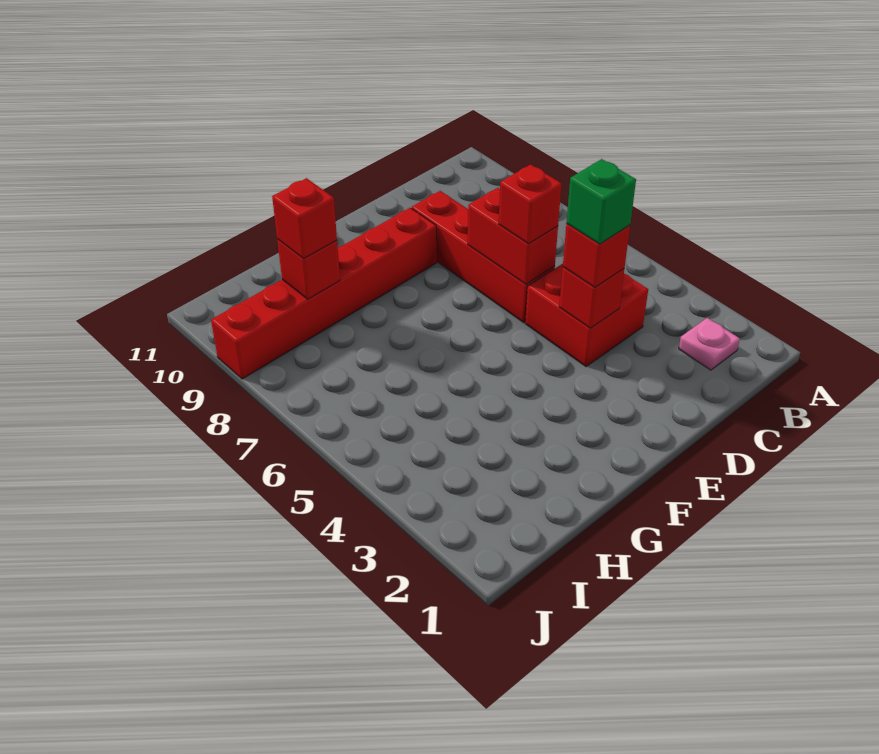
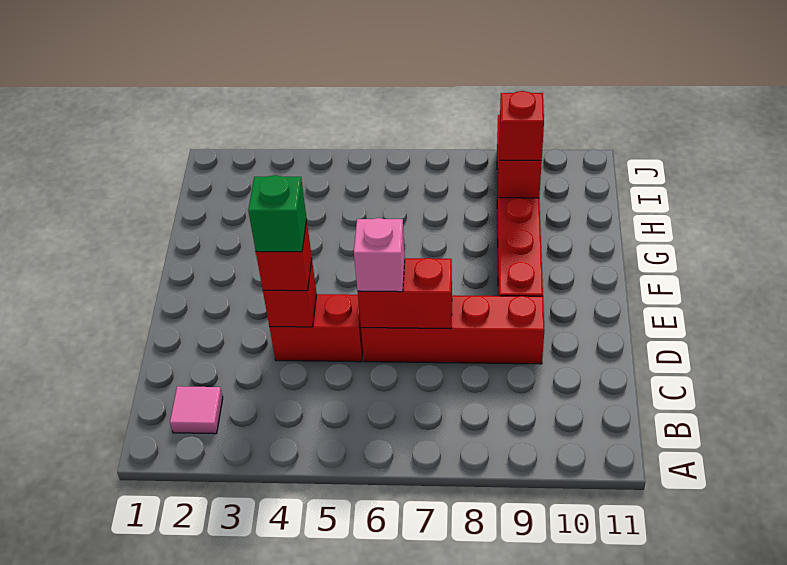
pink plate B2 level 1 -> pink tile B2 level 1
red brick C4:D5 level 1 -> red brick D4:D5 level 1
red brick D6 level 3 -> pink brick D6 level 3

